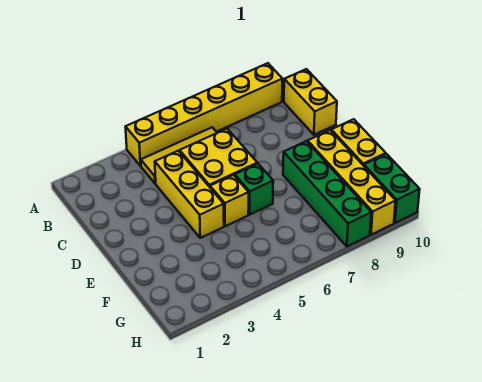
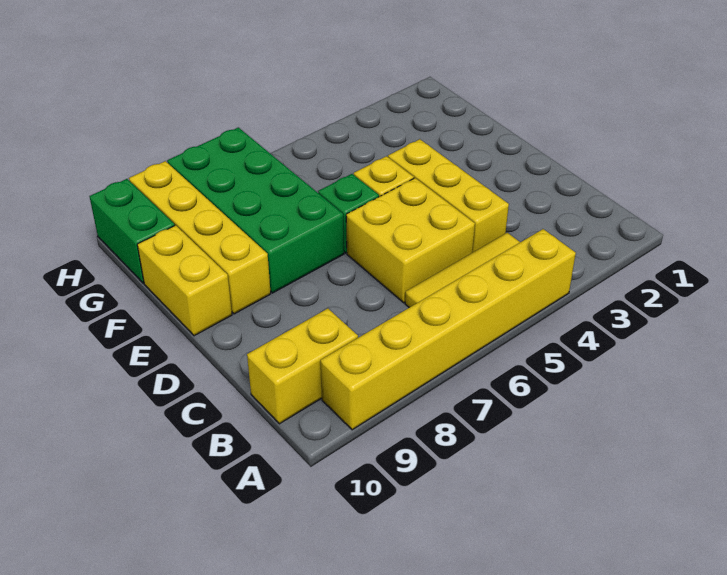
yellow brick B10:C10 level 1 -> yellow brick B9:B10 level 1
green brick E8:H8 level 1 -> green brick E7:H8 level 1

